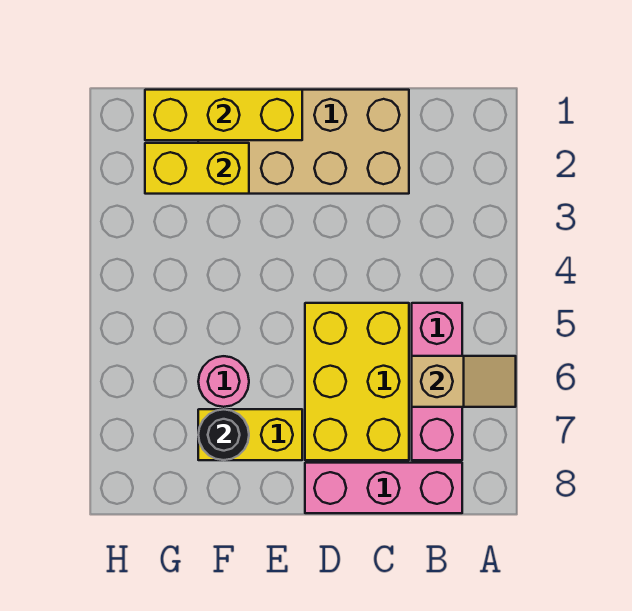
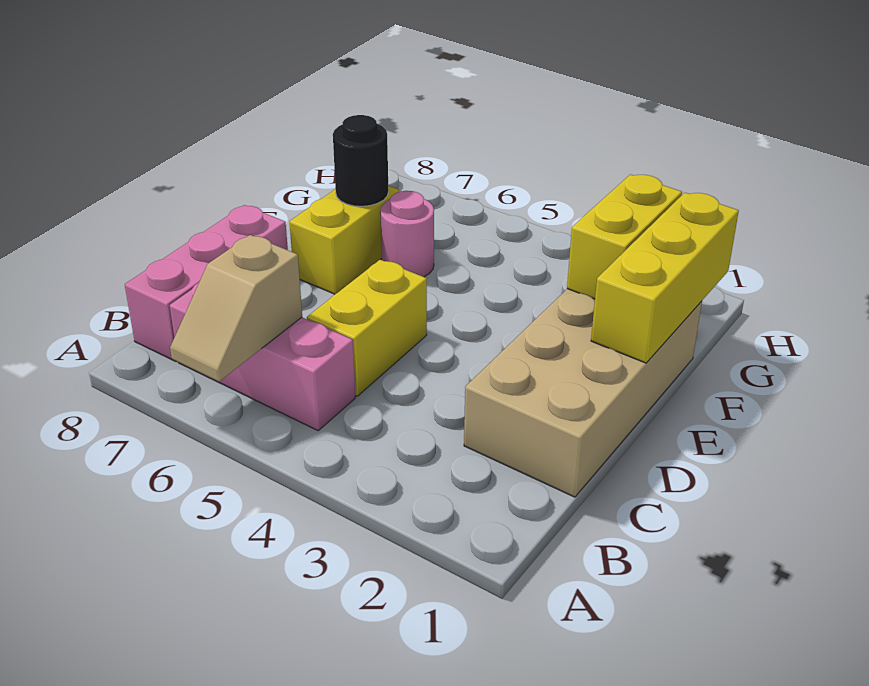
yellow brick C5:D7 level 1 -> yellow brick C5:D5 level 1

